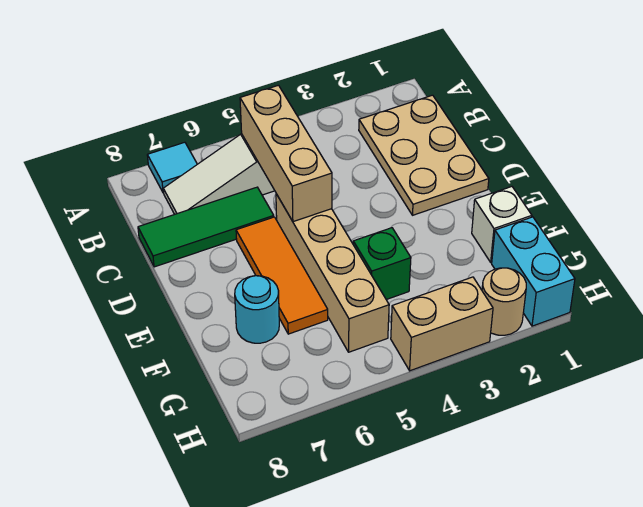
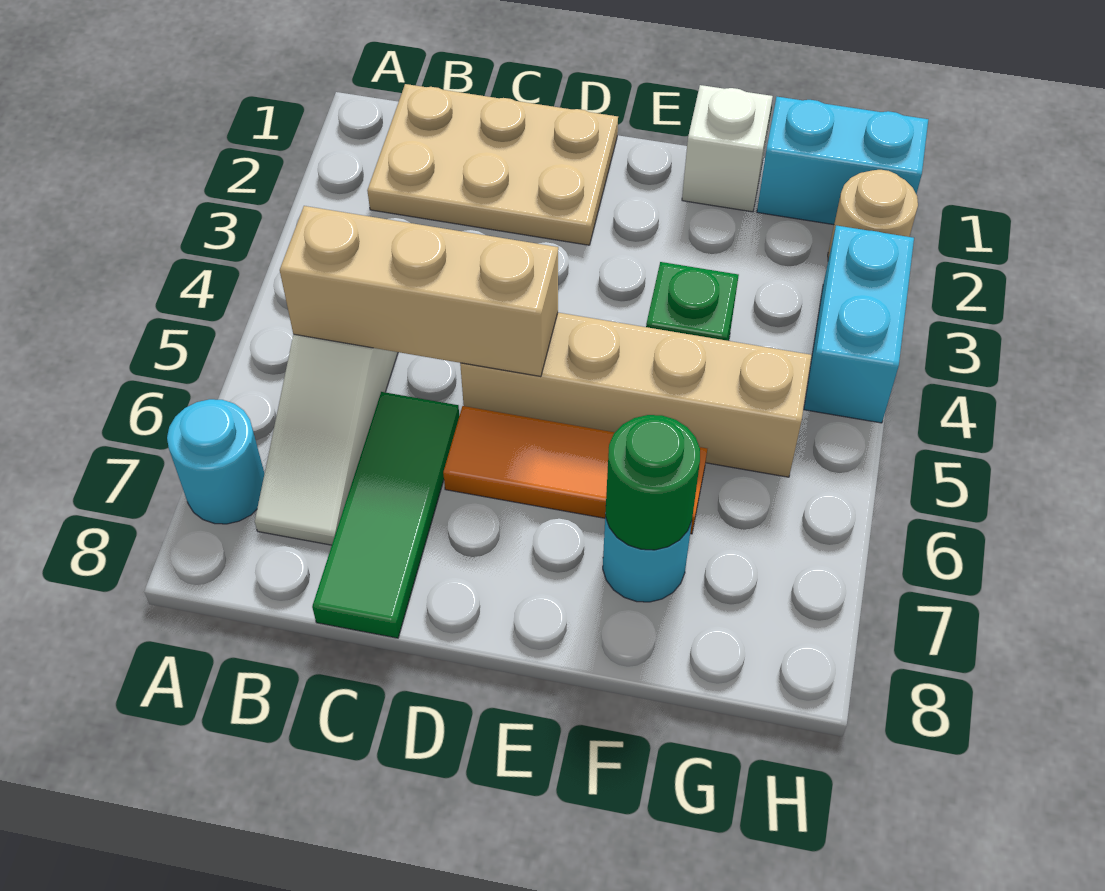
cyan tile A7 level 1 -> cyan round brick A7 level 1
none -> green round brick F7 level 2
tan brick H3:H4 level 1 -> cyan brick H3:H4 level 1

